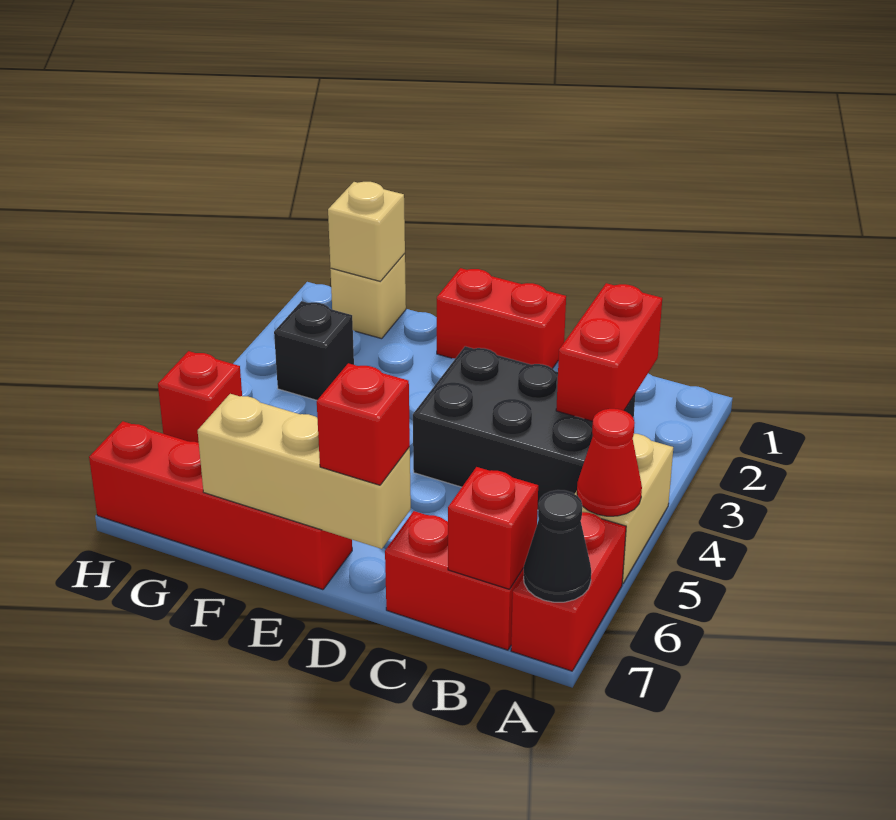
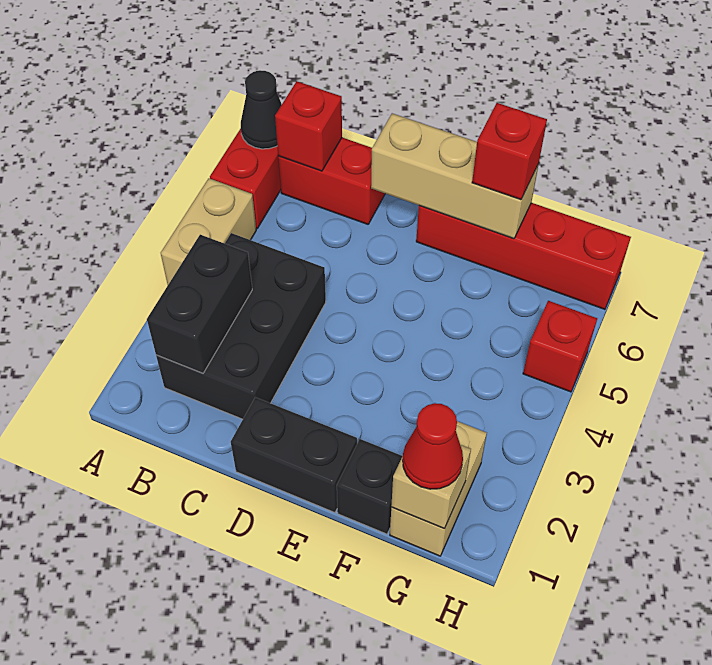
red cone A5 level 2 -> red cone G1 level 3
red brick B2:B3 level 2 -> black brick B2:B3 level 2
black brick B3:D4 level 1 -> black brick B2:C4 level 1
red brick D1:E1 level 1 -> black brick D1:E1 level 1
red brick D7 level 3 -> red brick F7 level 3
tan brick G1 level 1 -> tan brick G1:G2 level 1
black brick G3 level 1 -> black brick F1 level 1

